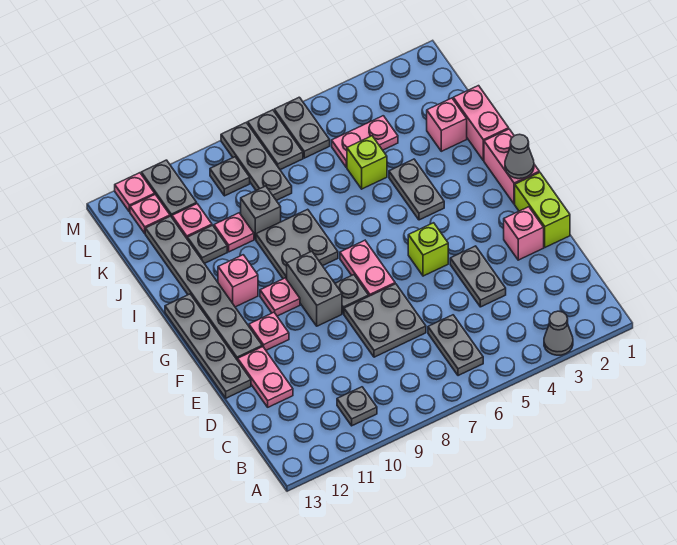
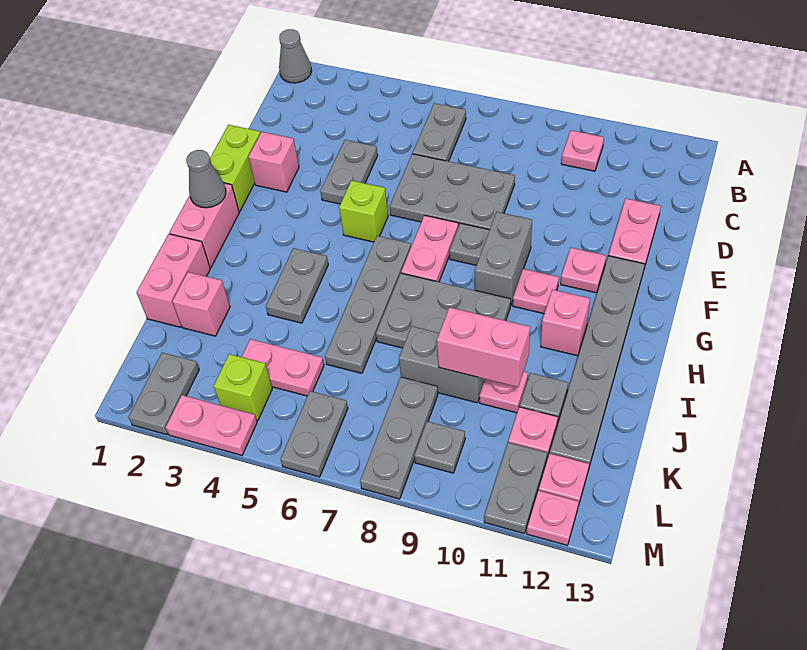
grey cone A3 level 1 -> grey cone A1 level 1
grey plate B10 level 1 -> pink plate B10 level 1
grey plate D7:E8 level 1 -> grey plate D6:E8 level 1
grey plate E13:H13 level 1 -> grey plate G6:J6 level 1
grey plate H8:I9 level 1 -> grey plate H7:I9 level 1
lime brick J5 level 1 -> lime brick L4 level 1
grey brick J9 level 1 -> grey brick J8:J9 level 1
none -> pink brick J9:J10 level 2
grey plate L7:M7 level 1 -> grey plate L2:M2 level 1
none -> pink plate M3:M4 level 1

